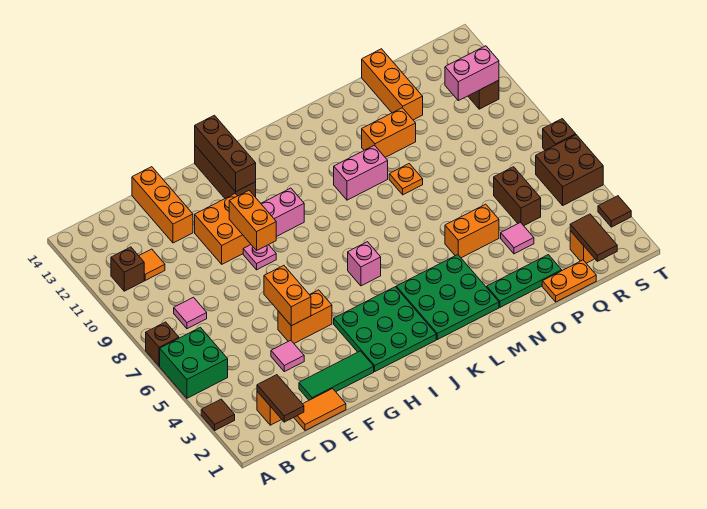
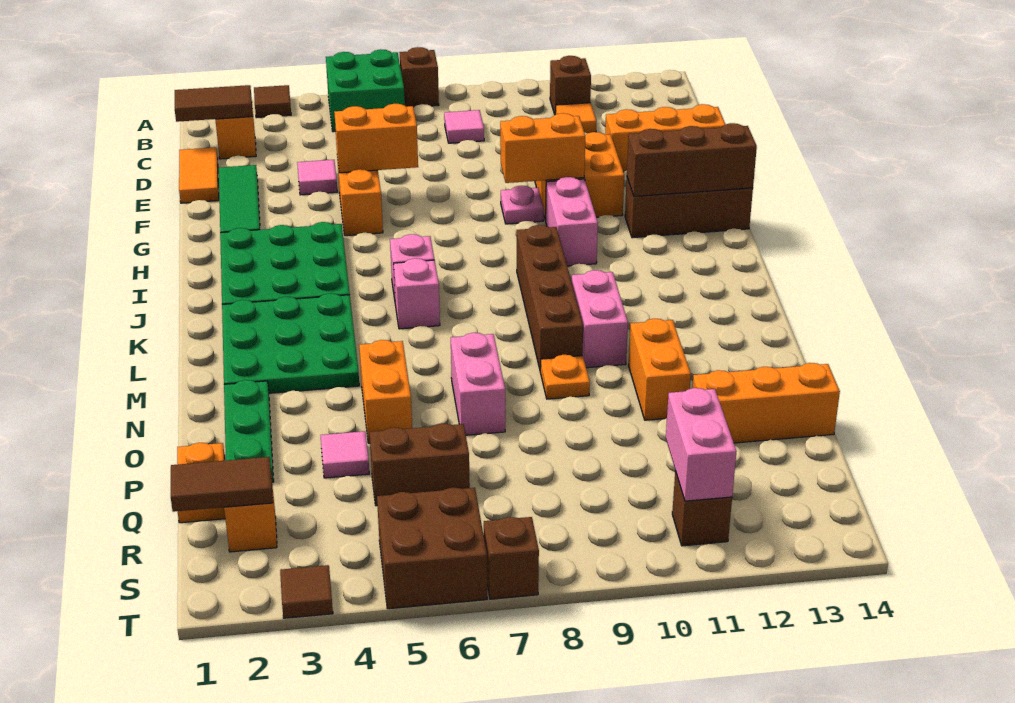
none -> brown brick J9:M9 level 1
none -> pink brick K6 level 1
none -> pink brick N7:O7 level 1

